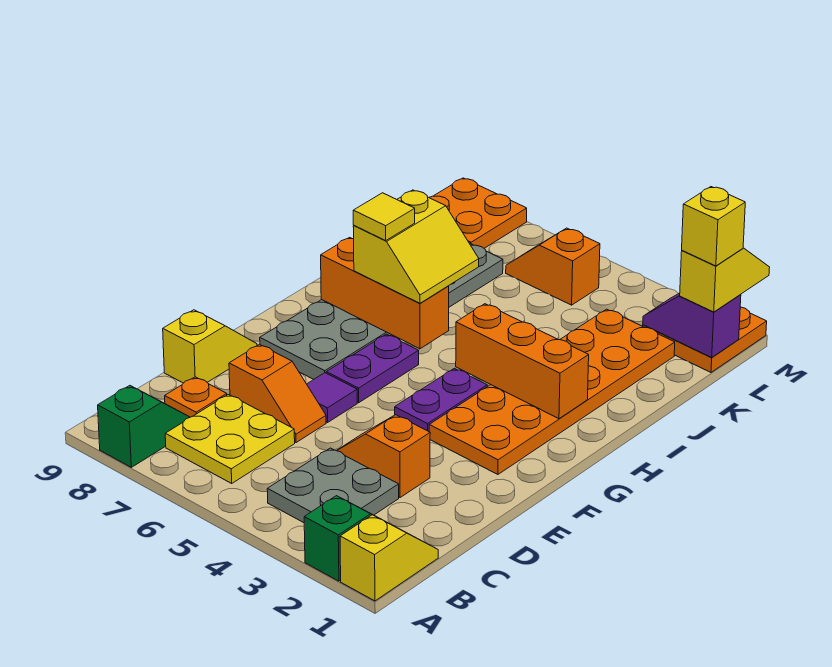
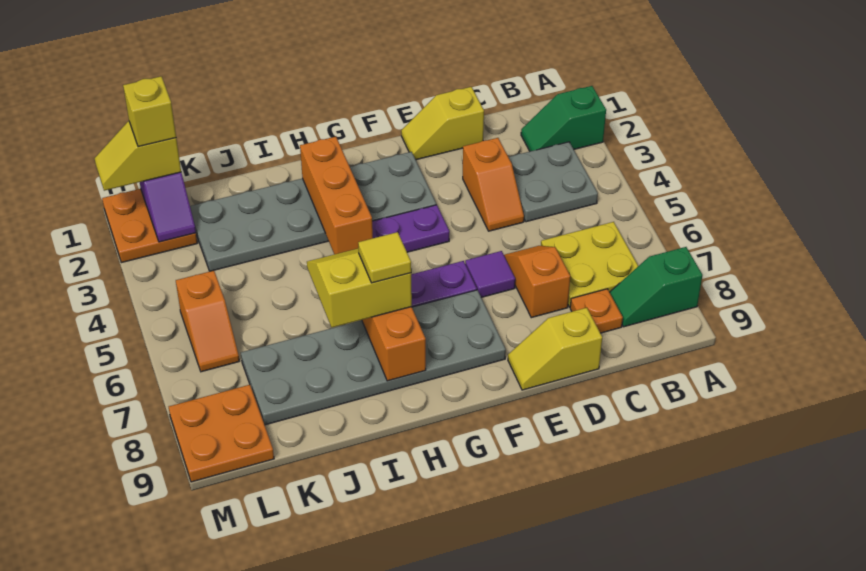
yellow slope A1:B1 level 1 top A -> yellow slope D1:E1 level 1 top D
orange plate F2:K3 level 1 -> grey plate F2:K3 level 1

